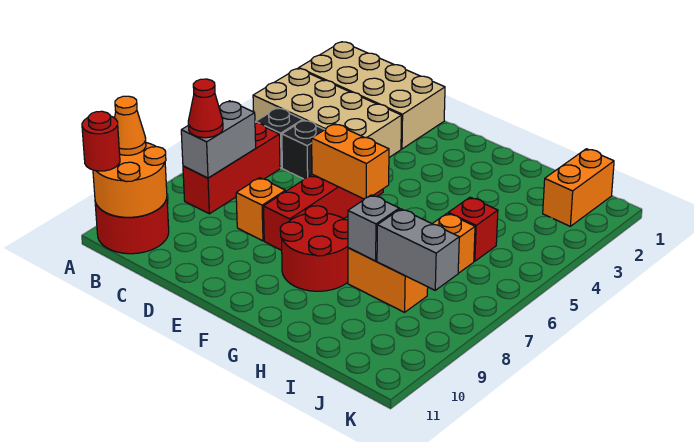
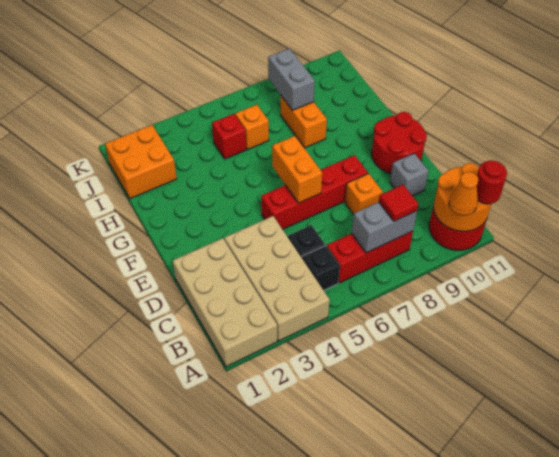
red cone B8 level 3 -> red tile B8 level 3
red round brick F8:G9 level 1 -> red round brick E10:F11 level 1
grey brick H8 level 2 -> grey brick D10 level 1
orange brick J1:J2 level 1 -> orange brick I1:J2 level 1

